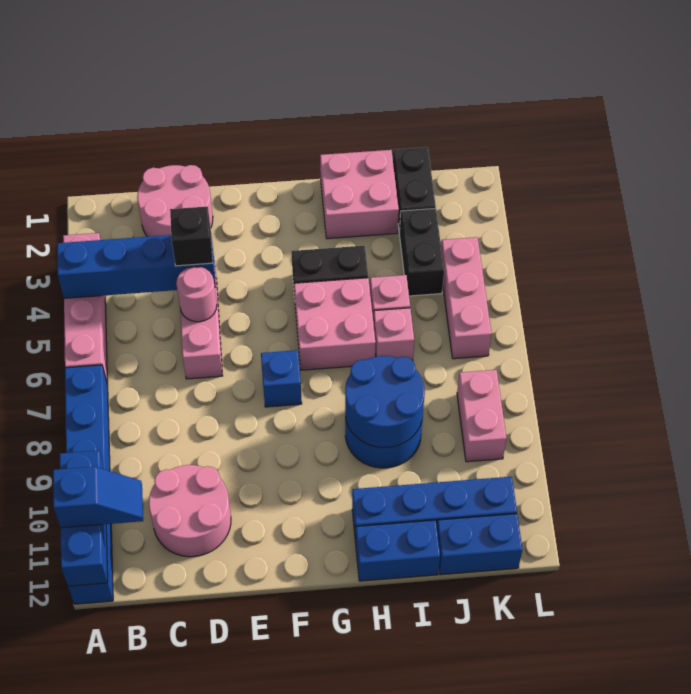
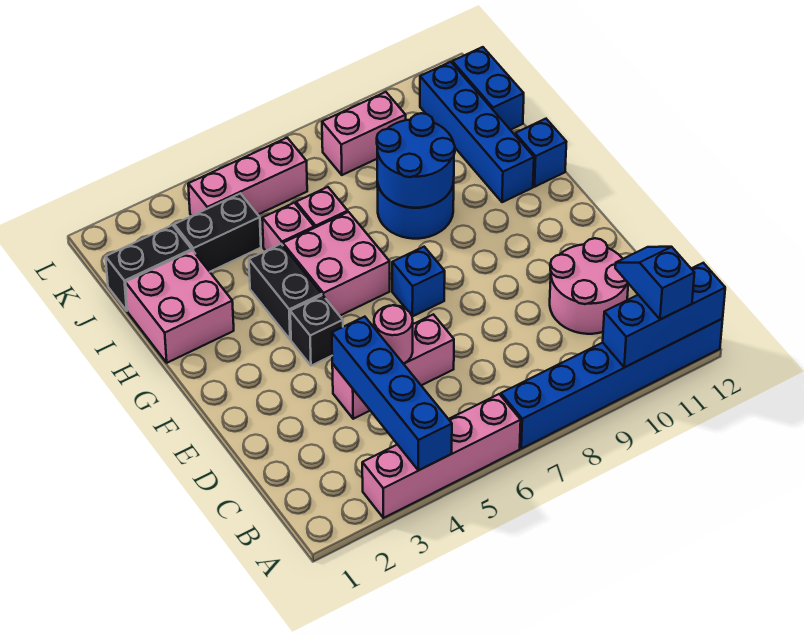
pink round brick C1:D2 level 1 -> none
black brick D4 level 3 -> black brick F4 level 1
blue brick H12:I12 level 1 -> blue brick H12 level 1

